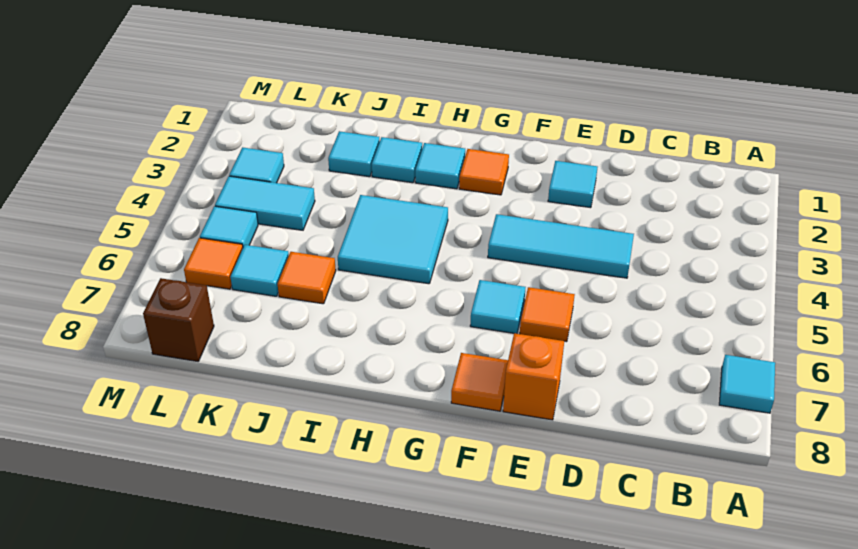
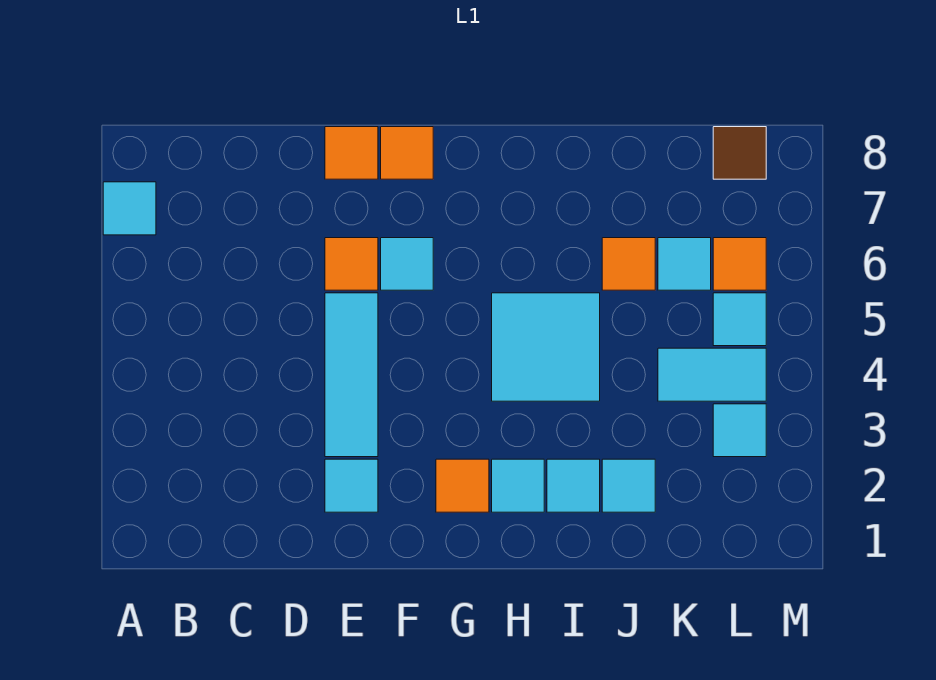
cyan tile D4:F4 level 1 -> cyan tile E3:E5 level 1
orange brick E8 level 1 -> orange tile E8 level 1
brown brick L8 level 1 -> brown tile L8 level 1

